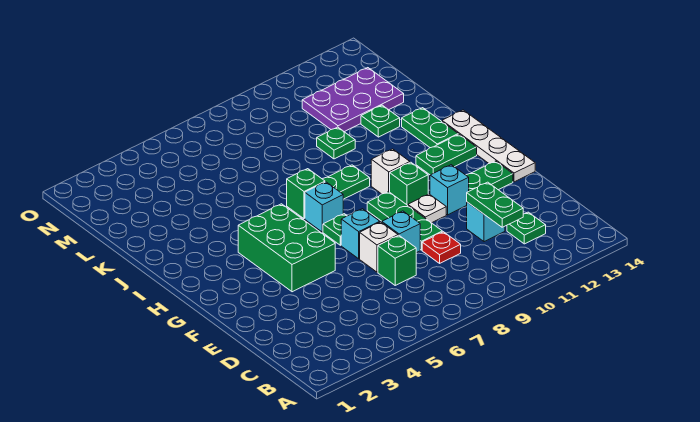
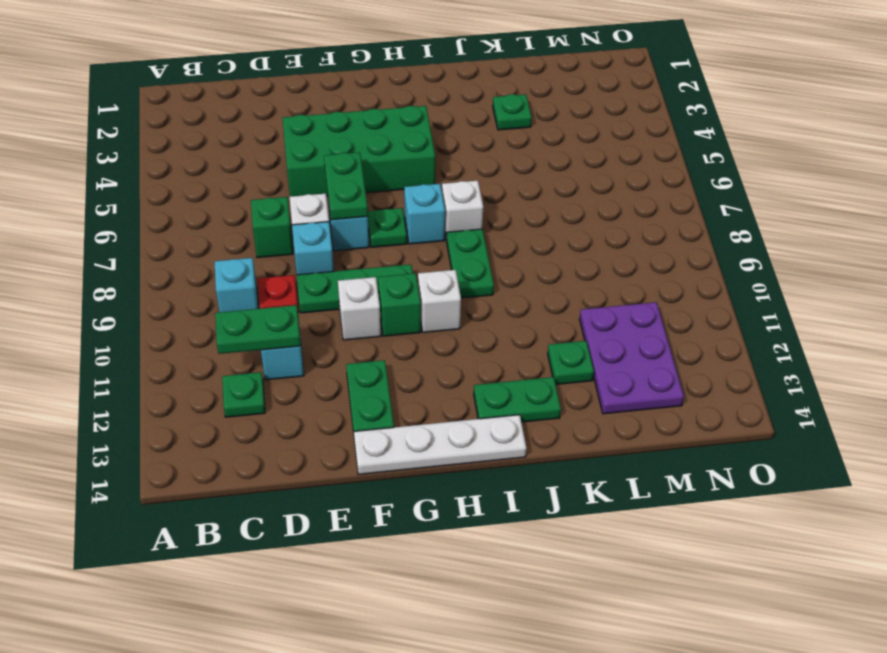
green brick F4:H5 level 1 -> green brick E4:H5 level 1
white plate F10 level 1 -> white brick F10 level 1
cyan brick F11 level 1 -> cyan brick C9 level 1
green plate H12:H13 level 1 -> green plate F6:F7 level 2
green brick I7 level 1 -> white brick I7 level 1
green plate K10 level 1 -> green plate K3 level 1

